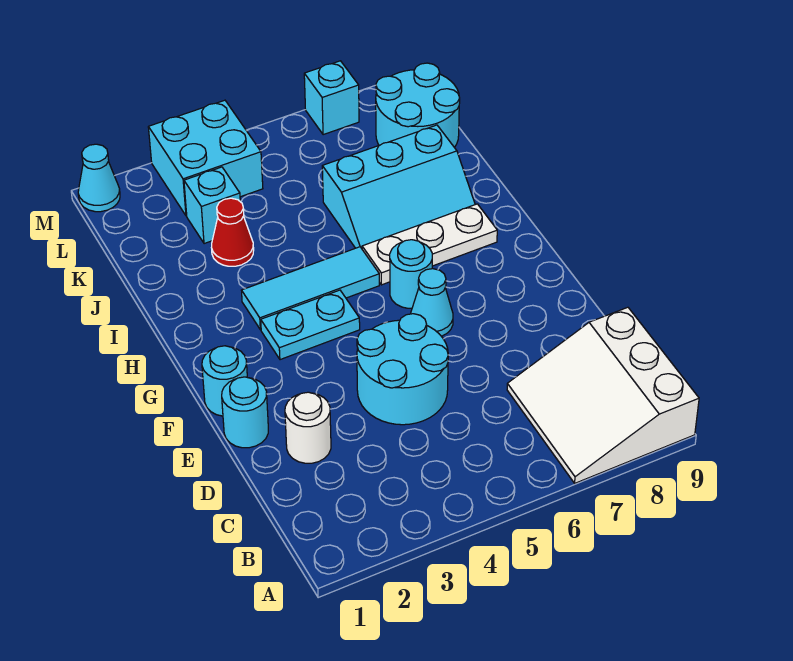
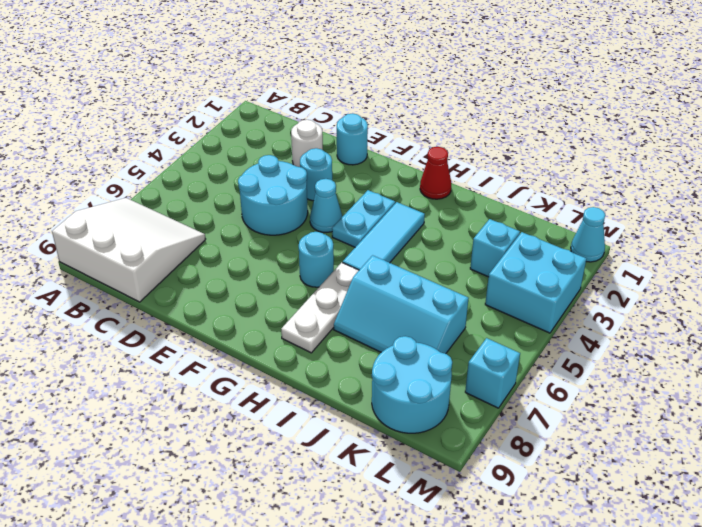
cyan round brick F1 level 1 -> cyan round brick E3 level 1
cyan cone F6 level 1 -> cyan cone F4 level 1
cyan slope I6:J8 level 1 top J -> cyan slope I6:K7 level 1 top 6
red cone J3 level 1 -> red cone H1 level 1

